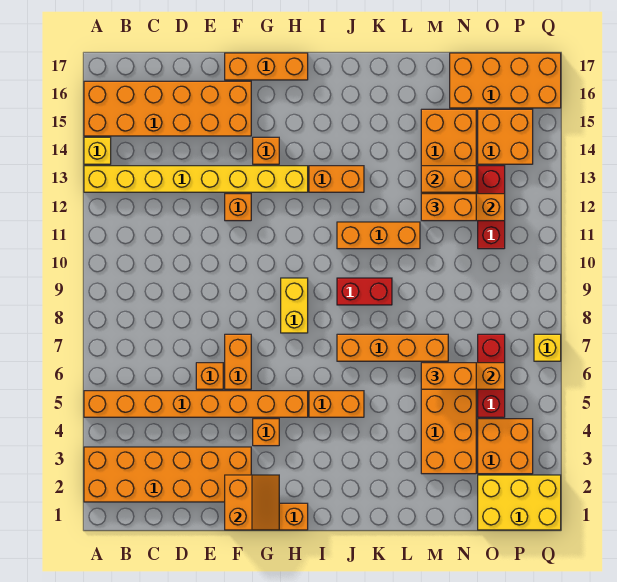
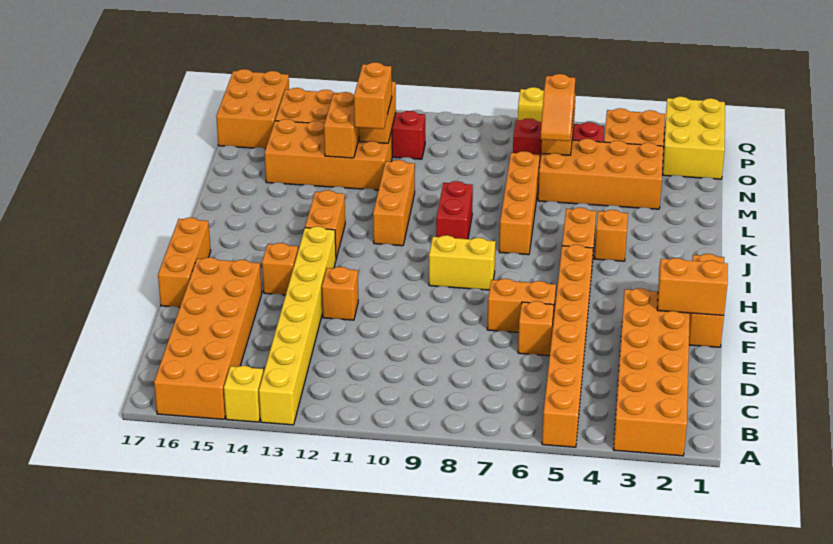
orange brick G4 level 1 -> orange brick J4 level 1
orange brick M6:N6 level 3 -> orange slope M6:N6 level 3 top N
orange brick N16:Q17 level 1 -> orange brick O16:Q17 level 1

